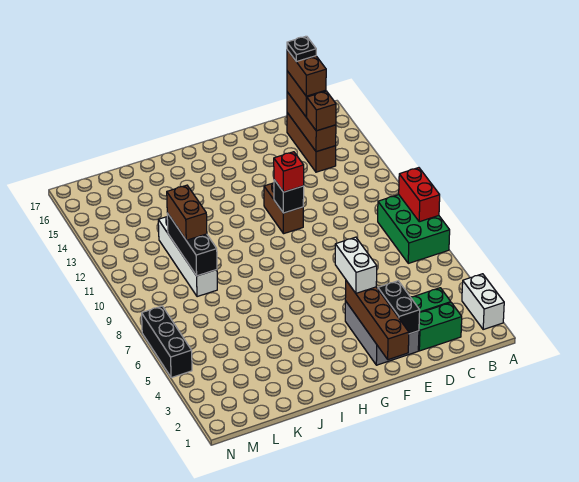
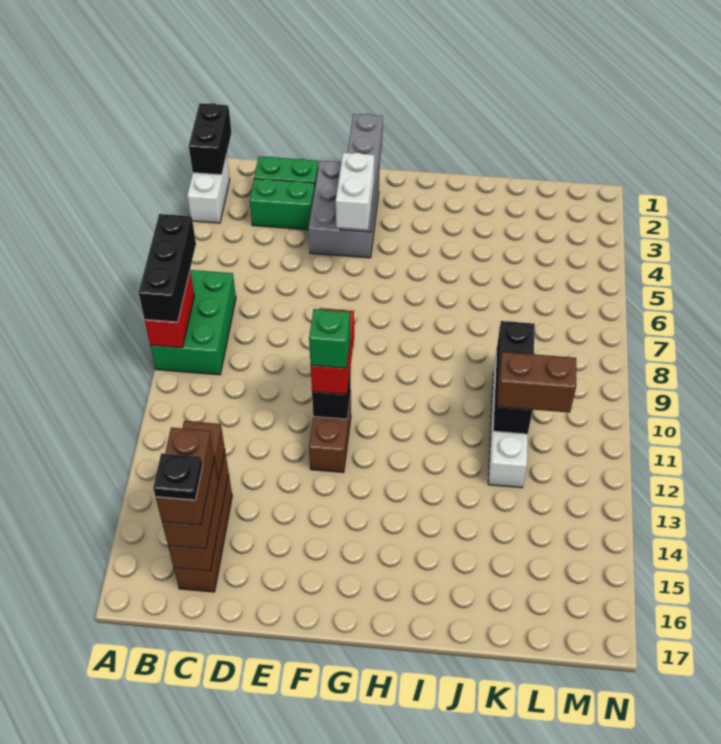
black brick E2:E3 level 2 -> black brick A1:A2 level 2
brown brick F1:F4 level 2 -> grey brick F1:F4 level 2
red brick F11 level 3 -> red brick F10:F11 level 3
none -> green brick F11 level 4
brown brick K10:K11 level 3 -> brown brick K11:L11 level 3
black brick N5:N7 level 1 -> black brick A7:A9 level 3

